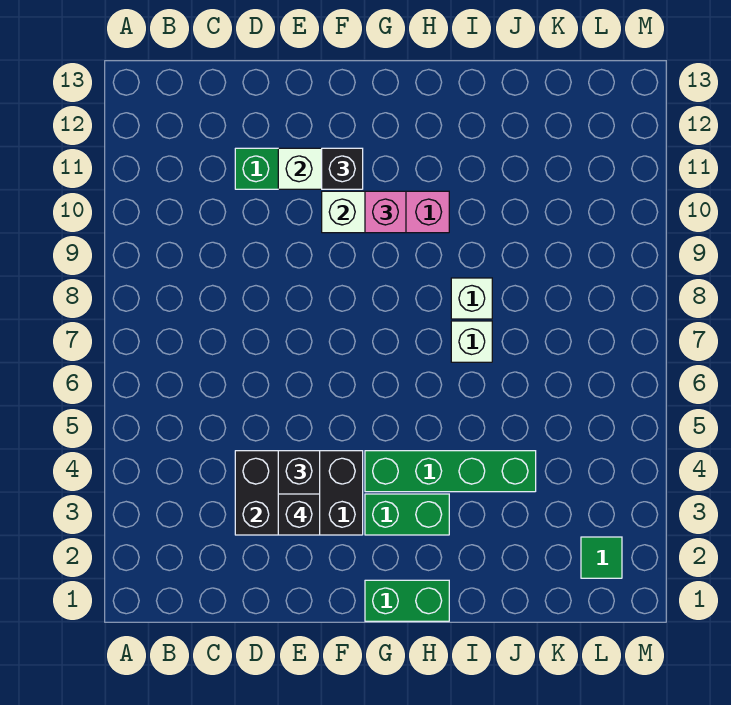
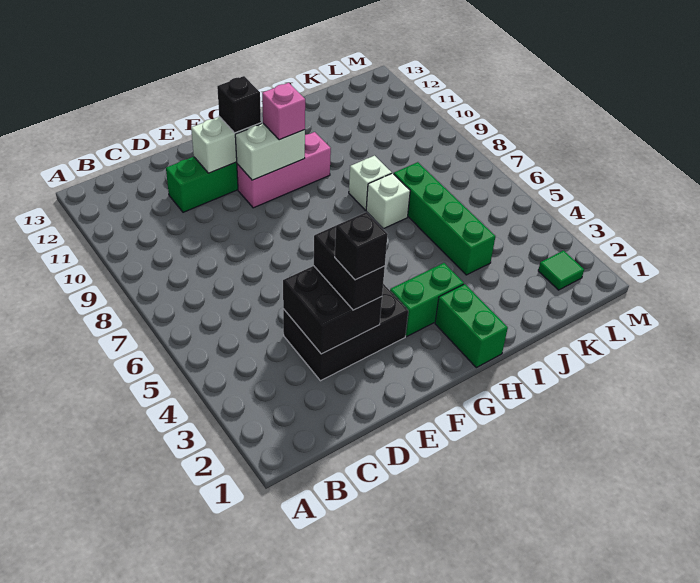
green brick G1:H1 level 1 -> green brick H1:H2 level 1
green brick G4:J4 level 1 -> green brick J4:J7 level 1

